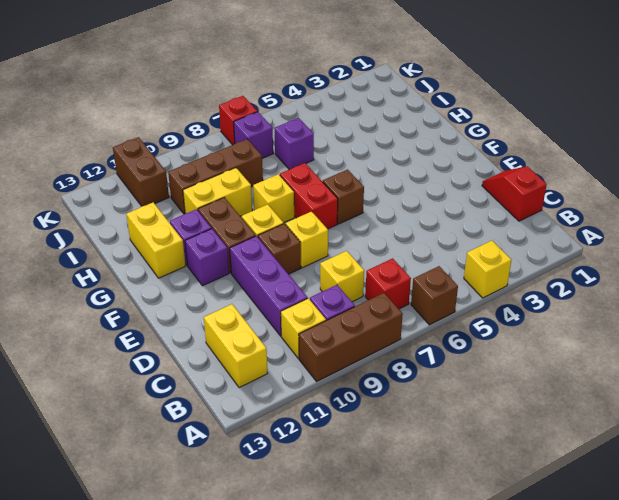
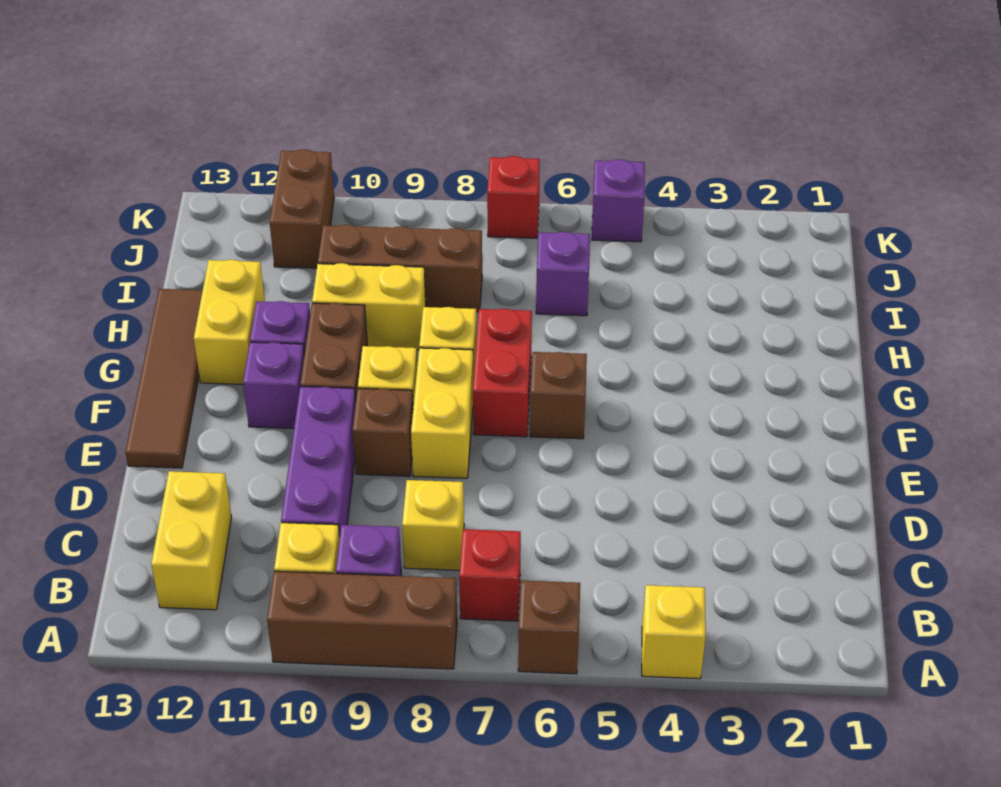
red slope C1:D1 level 1 top C -> none
yellow brick E8 level 1 -> yellow brick E8:F8 level 1
none -> brown tile E13:H13 level 1
purple brick J7 level 1 -> purple brick K5 level 1

